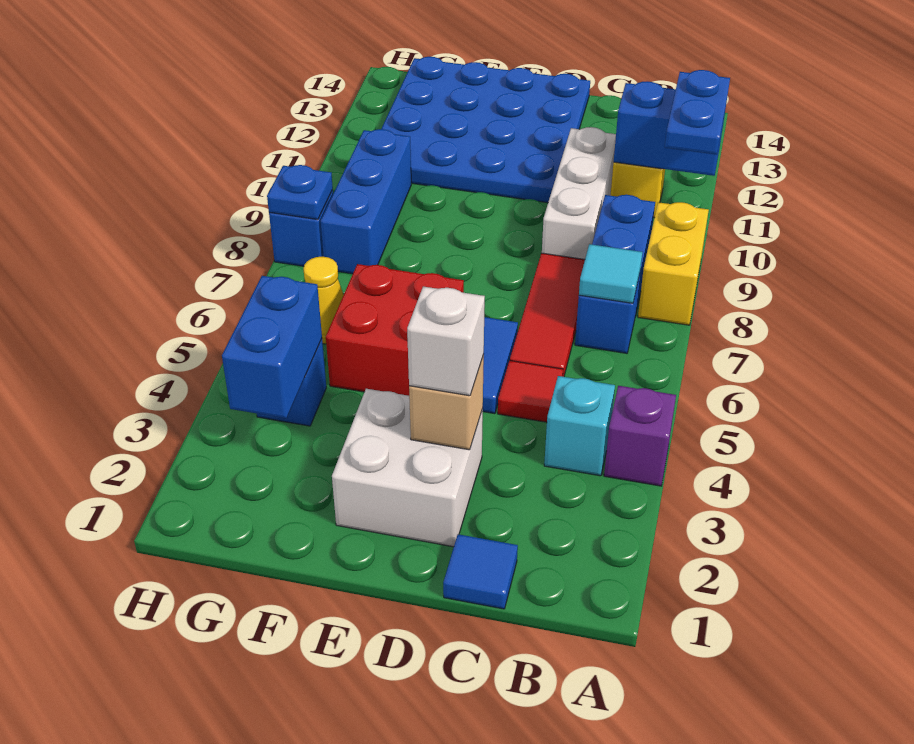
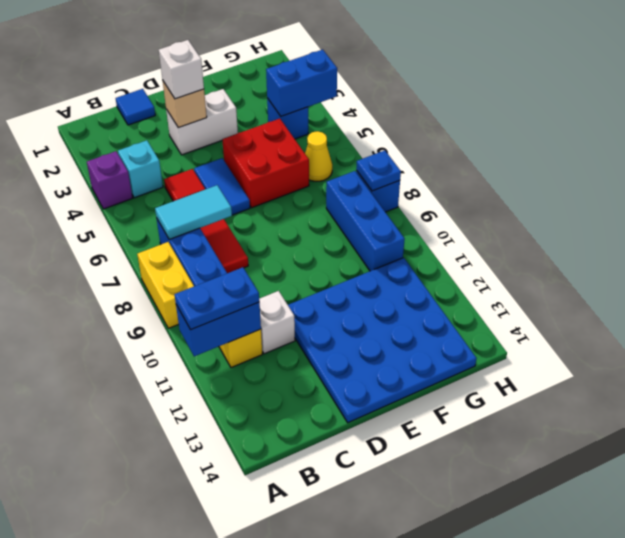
blue plate A10:A11 level 3 -> blue plate A11:B11 level 3
cyan tile B7 level 2 -> cyan tile B7:C7 level 2
white brick C9:C11 level 1 -> white brick C11 level 1
white brick D2:E3 level 1 -> white brick D3:E3 level 1
blue brick G3:G4 level 2 -> blue brick G4:H4 level 2

